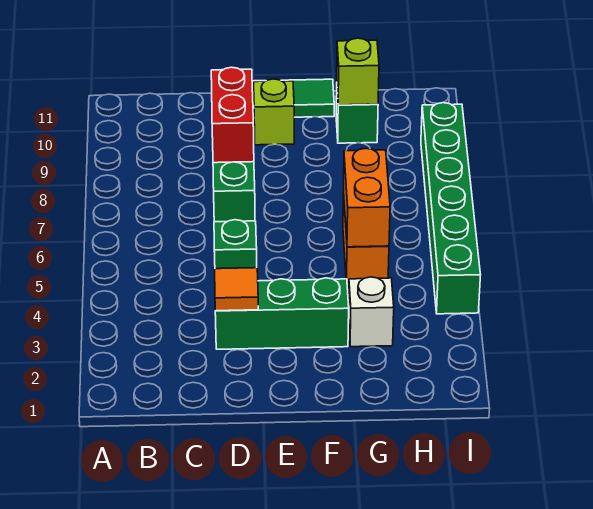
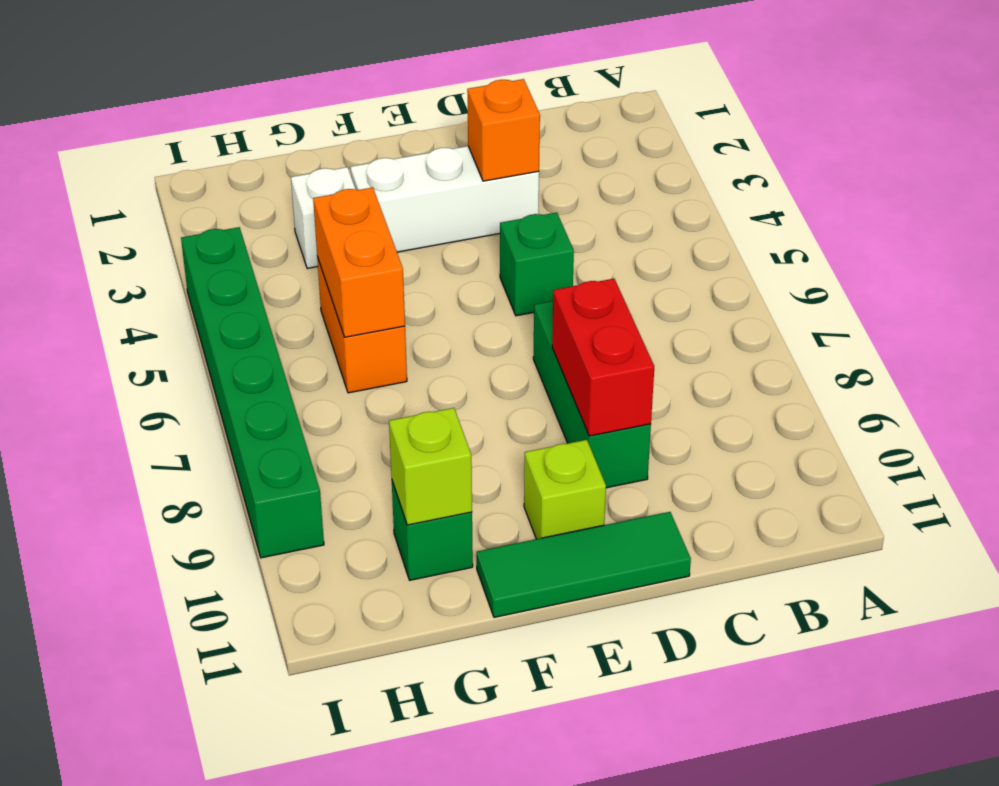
green brick D3:F3 level 1 -> white brick D3:F3 level 1
orange tile D3 level 2 -> orange brick D3 level 2

